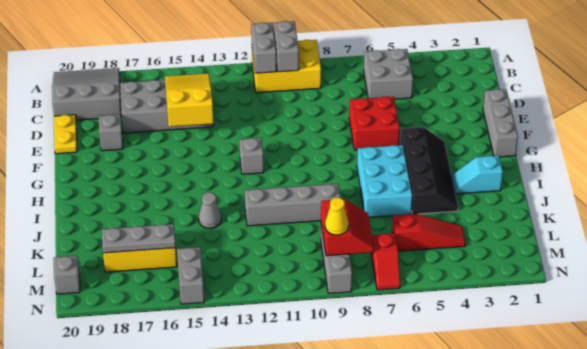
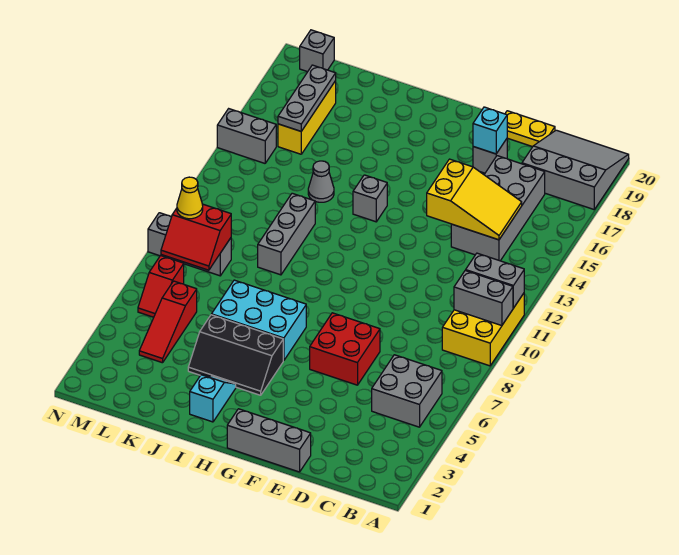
grey slope A18:C20 level 1 top C -> grey slope A18:C20 level 1 top 18
none -> cyan brick E18 level 2
black slope G4:J5 level 1 top 5 -> black slope H4:J5 level 1 top 5
grey brick G12 level 1 -> grey brick H14 level 1
grey brick J9:J12 level 1 -> grey brick J10:J12 level 1
red slope M7:N7 level 1 top M -> red slope M6:M7 level 1 top 7

